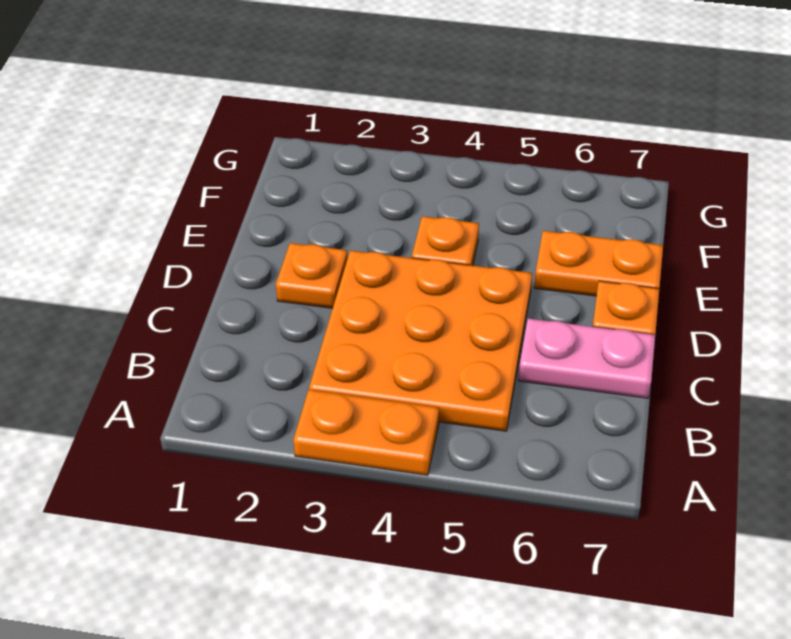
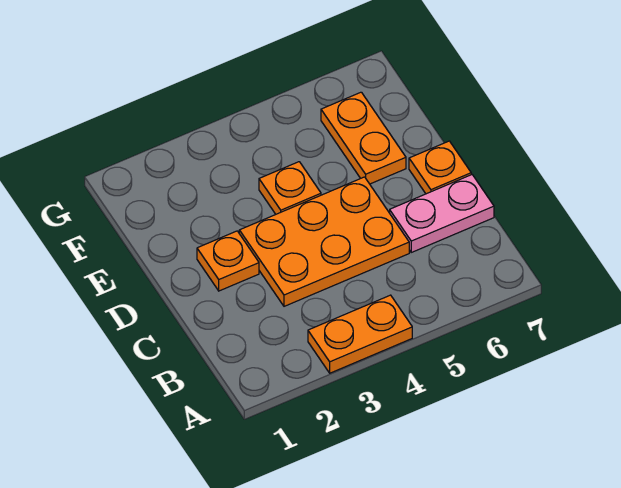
orange plate B3:D5 level 1 -> orange plate C3:D5 level 1
orange plate E6:E7 level 1 -> orange plate E6:F6 level 1

